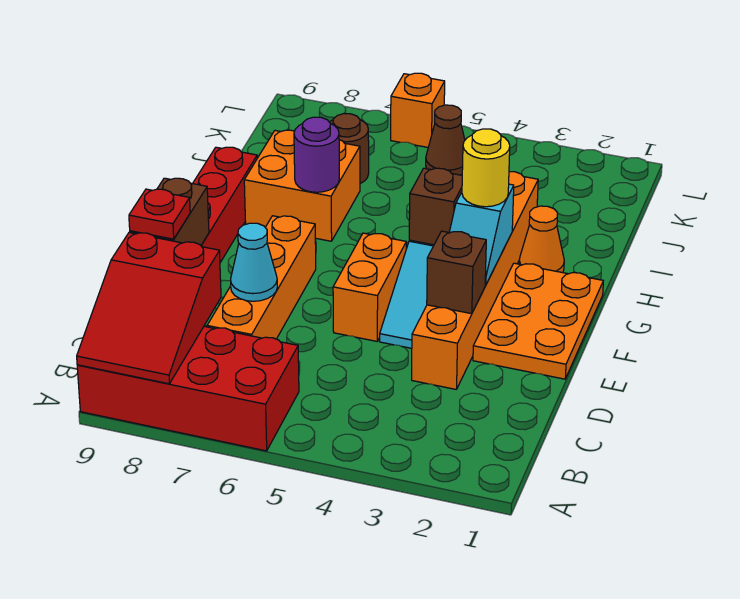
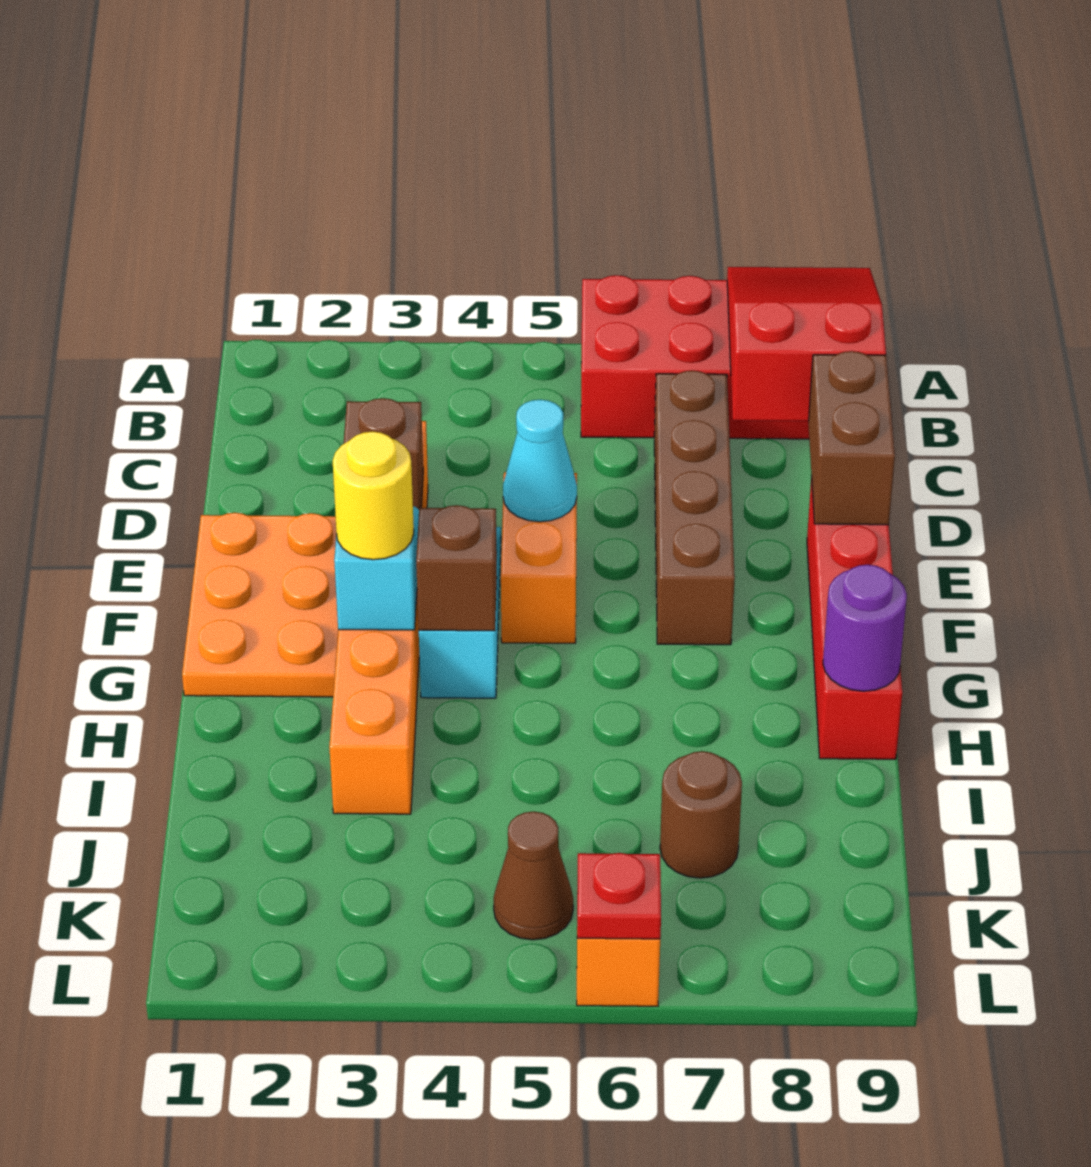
orange brick C7:F7 level 1 -> brown brick C7:F7 level 1
cyan cone D7 level 2 -> cyan cone E5 level 2
red plate D9 level 3 -> red plate L6 level 2
orange cone H2 level 1 -> none
orange brick H7:I8 level 1 -> none
purple round brick H7 level 2 -> purple round brick H9 level 2

